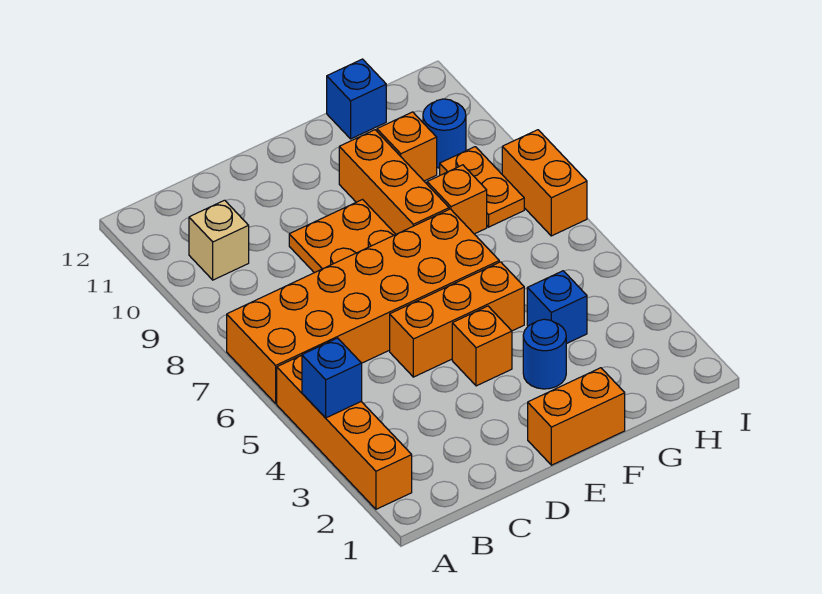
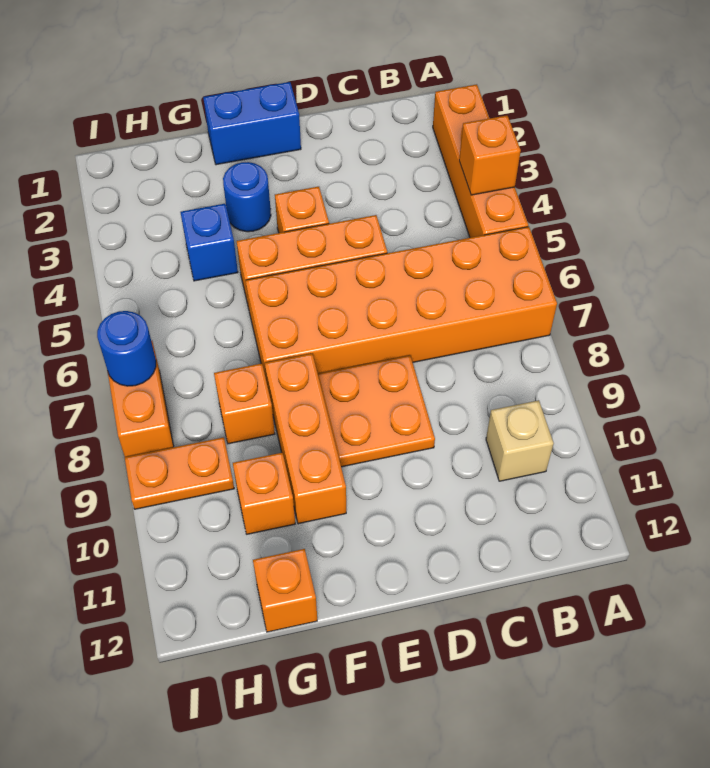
blue brick A4 level 2 -> orange brick A4 level 2
orange brick E1:F1 level 1 -> blue brick E1:F1 level 1
blue brick G12 level 1 -> orange brick G12 level 1
orange plate H8:H9 level 1 -> orange plate H9:I9 level 1
blue round brick H10 level 1 -> blue round brick I7 level 2

